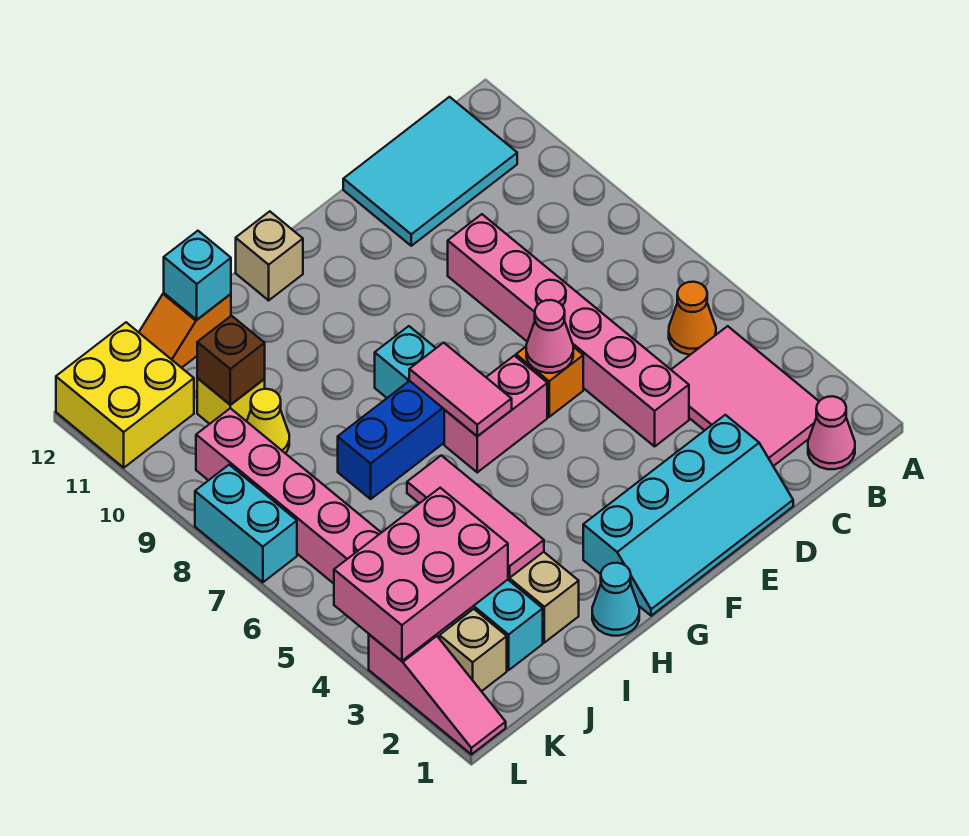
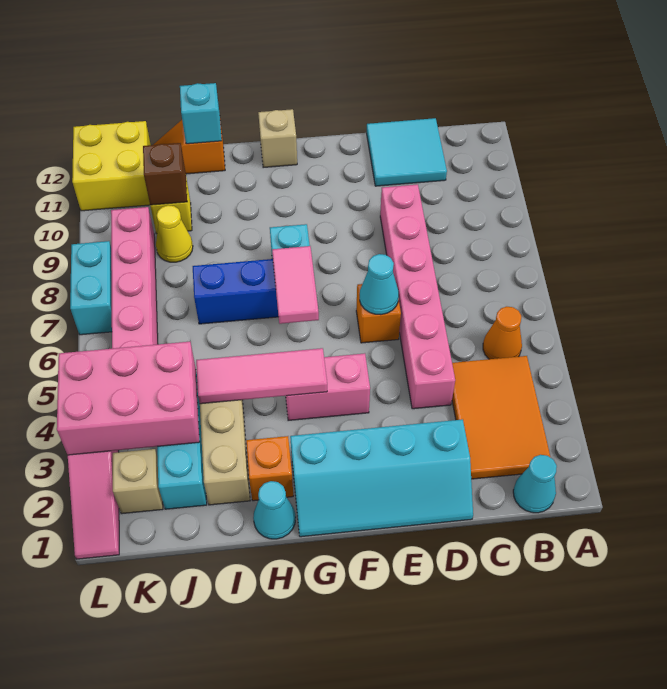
pink cone B1 level 1 -> cyan cone B1 level 1
pink tile B2:C4 level 1 -> orange tile B2:C4 level 1
cyan tile B11:D12 level 1 -> cyan tile C11:D12 level 1
pink cone E6 level 2 -> cyan cone E6 level 2
pink brick F6:G6 level 1 -> pink brick F4:G4 level 1
none -> orange brick H2 level 1
pink tile I3:I5 level 2 -> pink tile G4:I4 level 2

